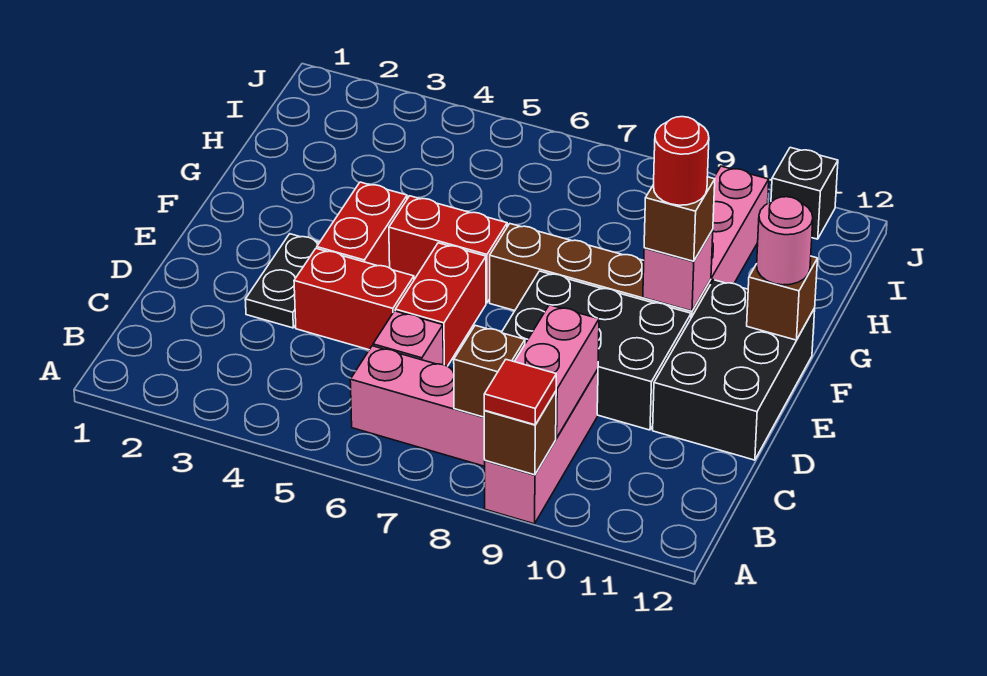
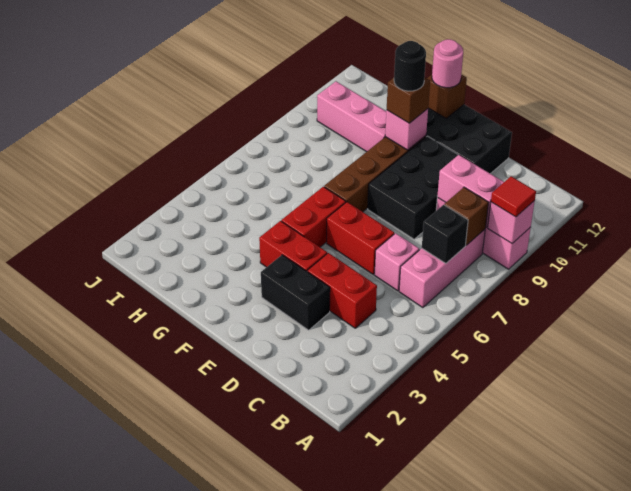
brown brick A9 level 2 -> pink brick A9 level 2
black plate D3:E3 level 1 -> black brick D3:E3 level 1
red brick D4:D5 level 1 -> red brick C4:D4 level 1
red round brick F10 level 4 -> black round brick F10 level 4
black brick J11 level 1 -> black brick B7 level 2

